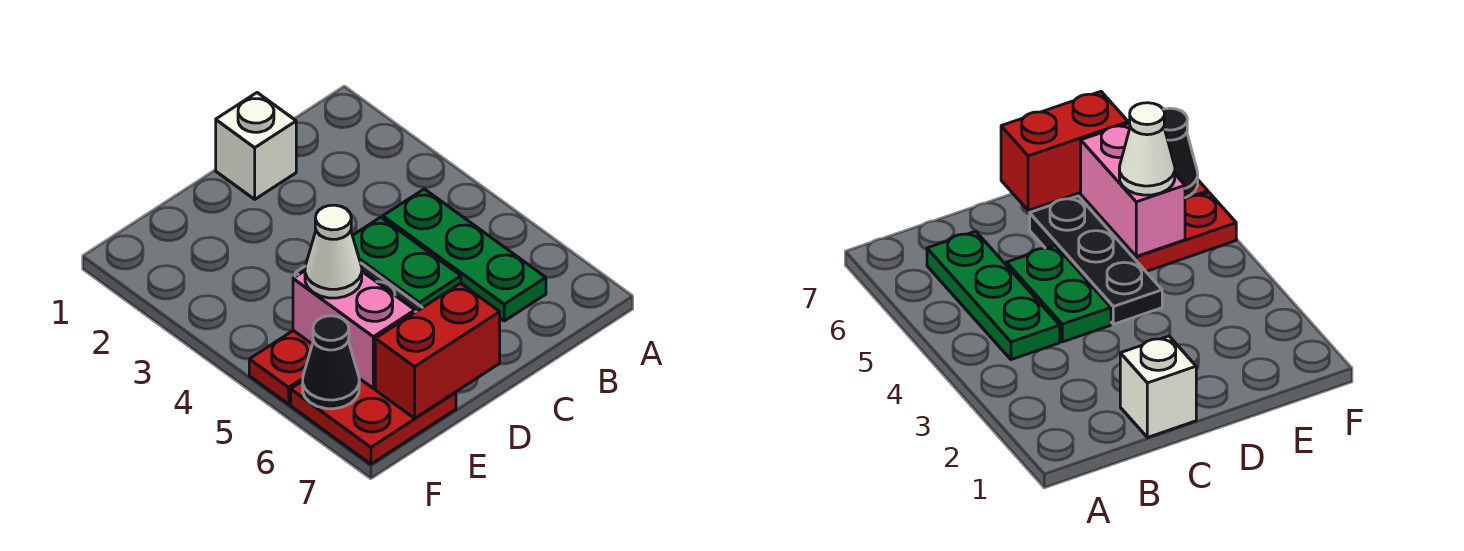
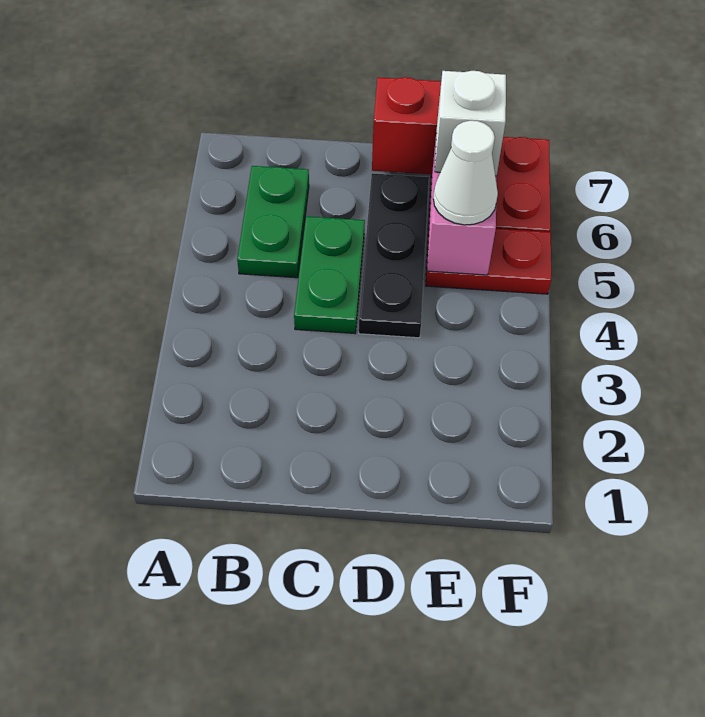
green plate B4:B6 level 1 -> green plate B5:B6 level 1
white brick C1 level 1 -> white brick E6 level 3
black cone F6 level 2 -> none

